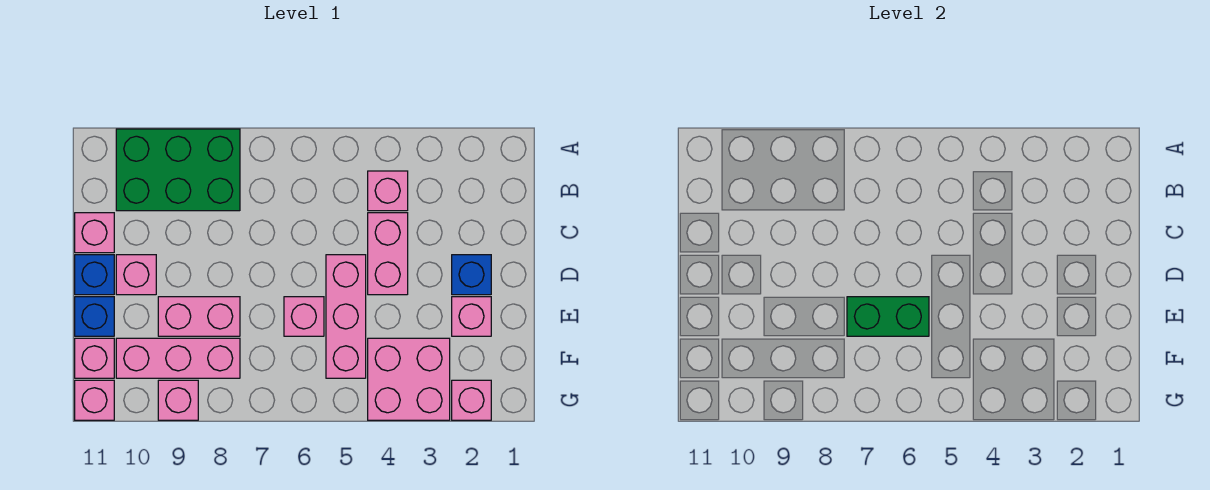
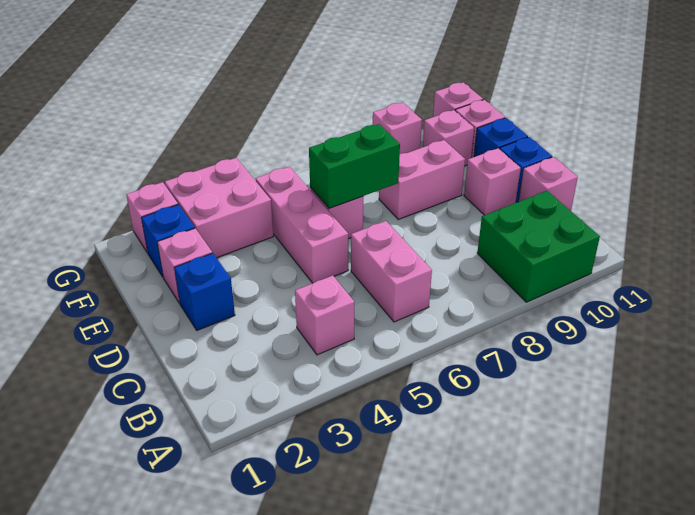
green brick A8:B10 level 1 -> green brick A9:B10 level 1
pink brick C4:D4 level 1 -> pink brick B6:C6 level 1
none -> blue brick F2 level 1
pink brick F8:F10 level 1 -> pink brick F10 level 1

